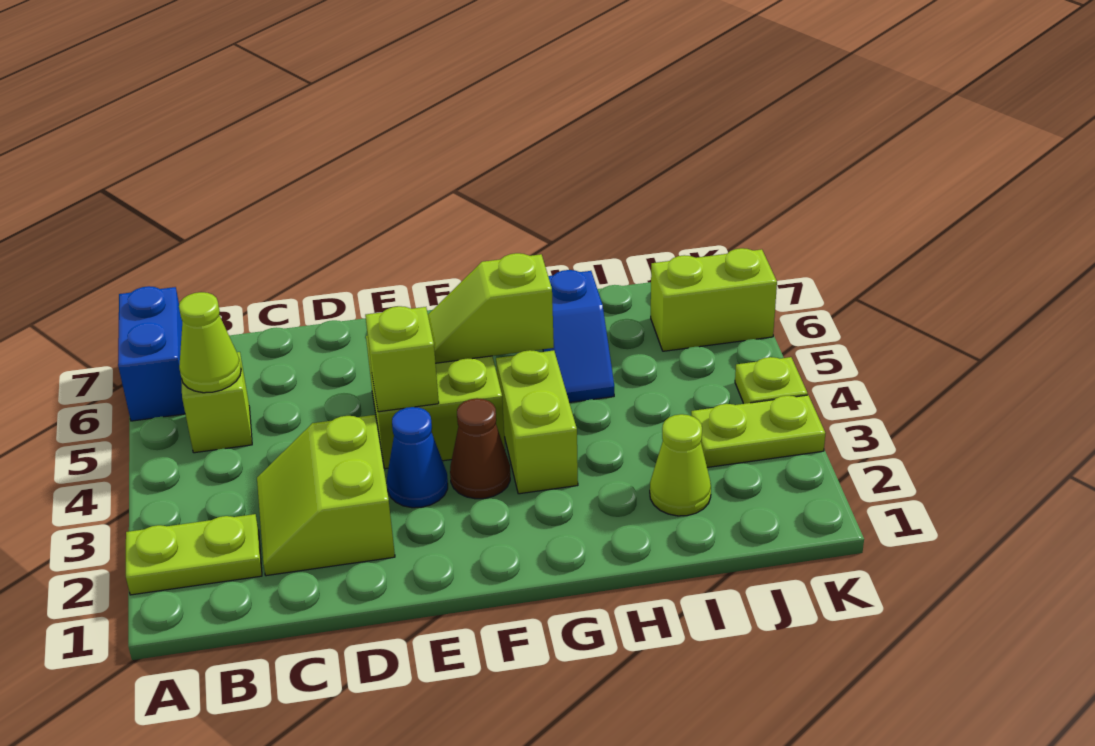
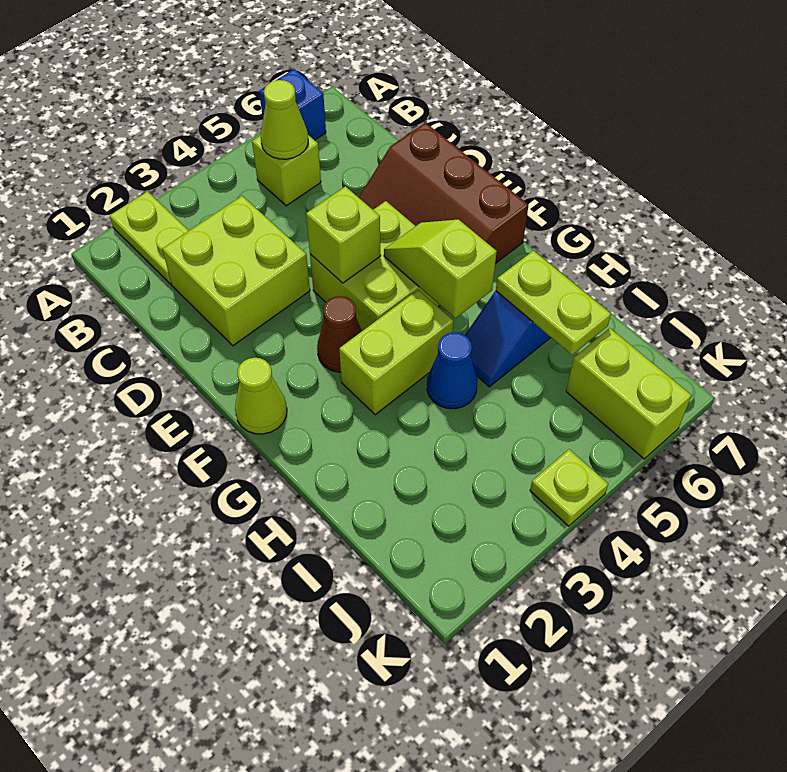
blue brick A6:A7 level 1 -> blue brick A6 level 1
lime slope C2:D3 level 1 top D -> lime brick C2:D3 level 1
none -> brown slope D6:F7 level 1 top 7
blue cone E3 level 1 -> blue cone H4 level 1
lime cone I2 level 1 -> lime cone F1 level 1
lime plate J3:K3 level 1 -> lime plate H6:I6 level 2

